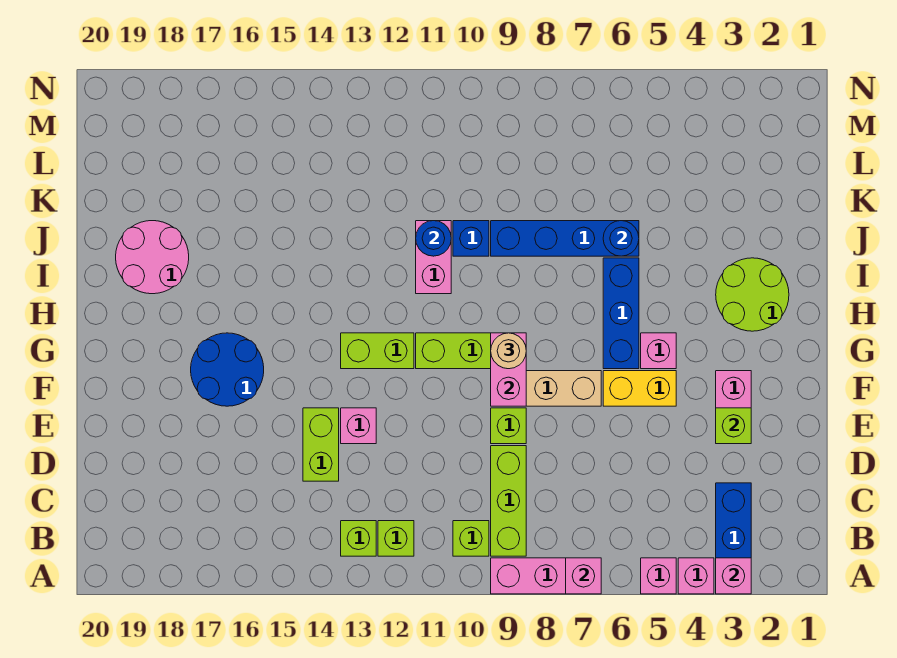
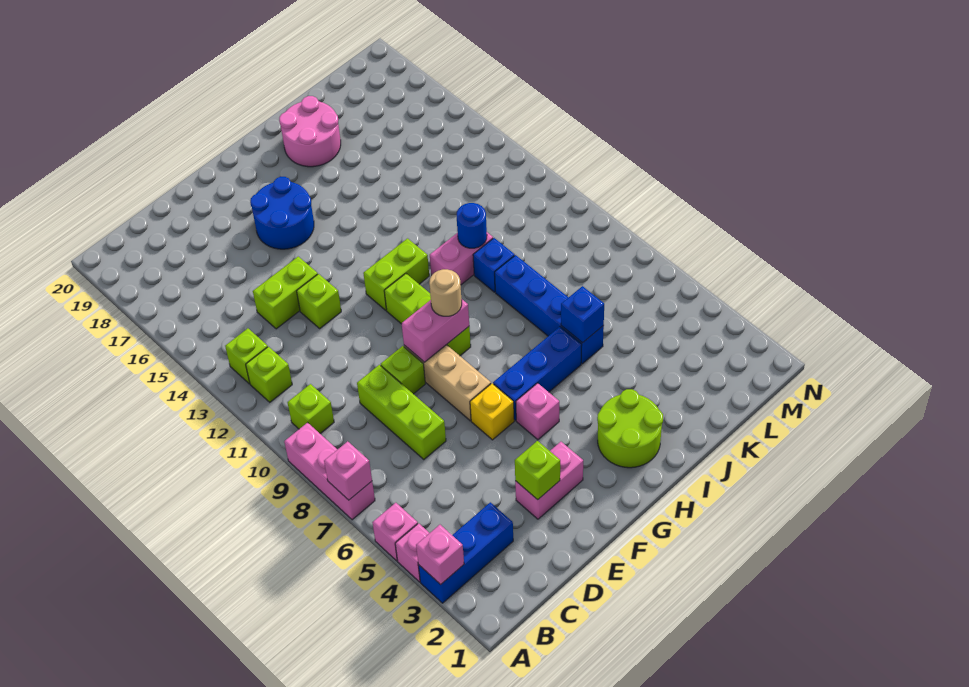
lime brick B9:D9 level 1 -> lime brick D7:D9 level 1
pink brick E13 level 1 -> lime brick E13 level 1
yellow brick F5:F6 level 1 -> yellow brick F6 level 1
lime brick G12:G13 level 1 -> lime brick G12:H12 level 1
blue round brick J6 level 2 -> blue brick J6 level 2

